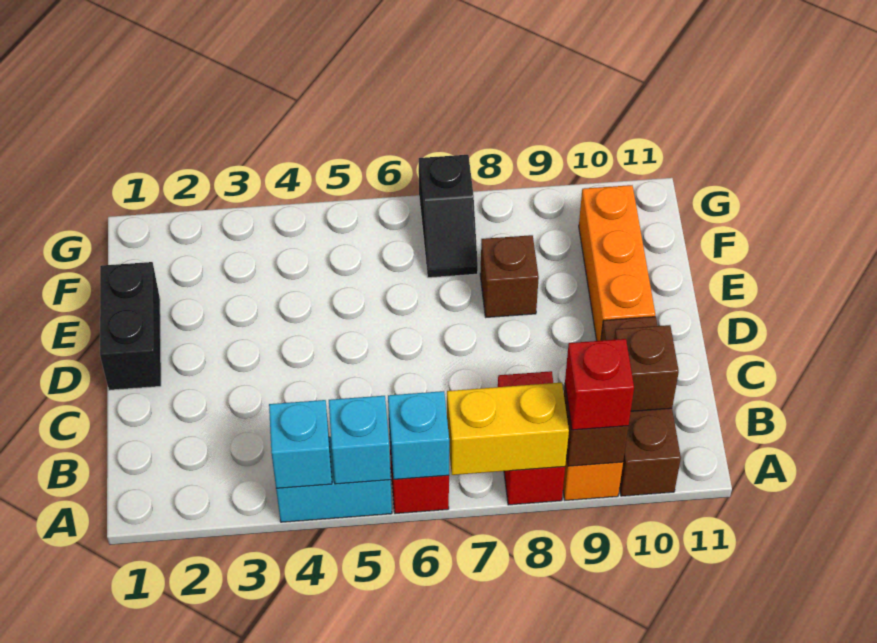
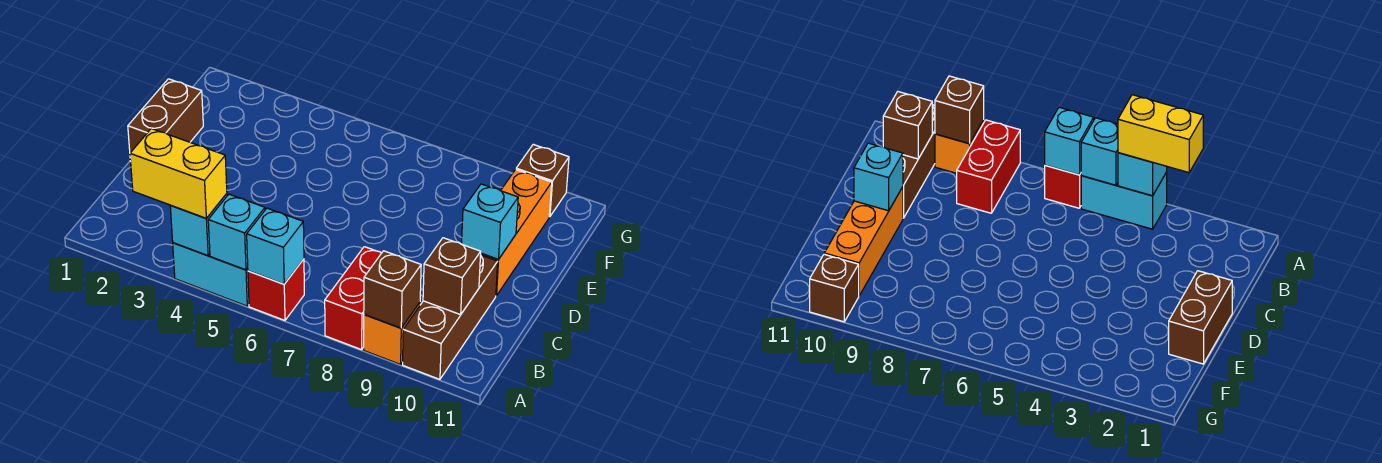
yellow brick A7:A8 level 2 -> yellow brick A3:A4 level 3
red brick A9 level 3 -> none
black brick D1:E1 level 1 -> brown brick D1:E1 level 1
none -> cyan brick D10 level 2
brown brick E8 level 1 -> brown brick G10 level 1
black slope F7:G7 level 1 top G -> none

